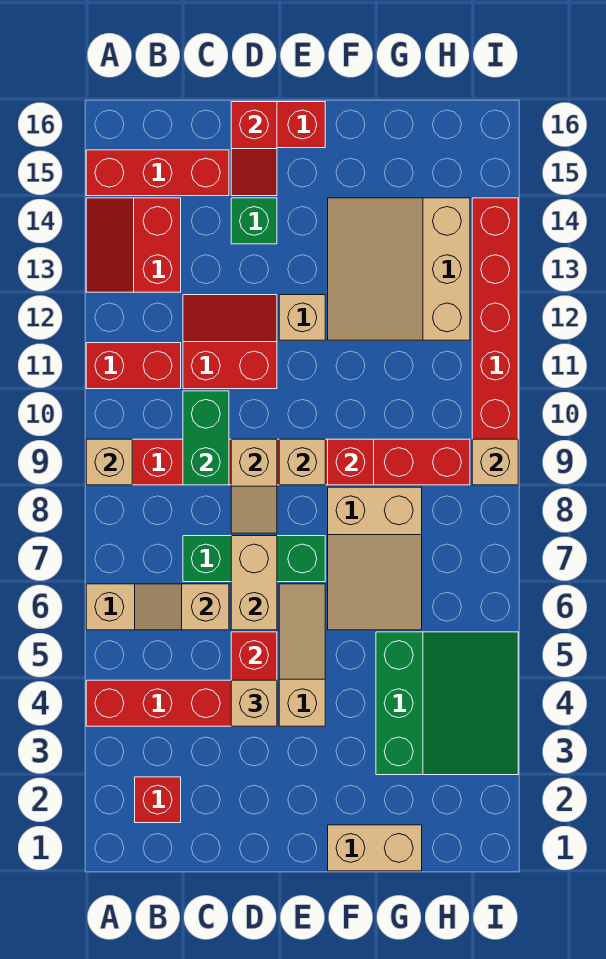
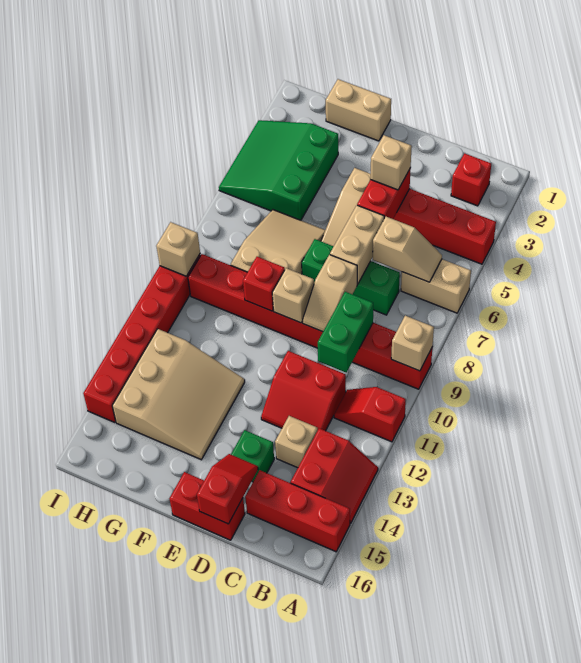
red brick A11:B11 level 1 -> red slope A11:B11 level 1 top A
tan slope D8:D9 level 2 top 9 -> tan slope D8:D9 level 2 top 8
tan brick E12 level 1 -> tan brick C13 level 1

